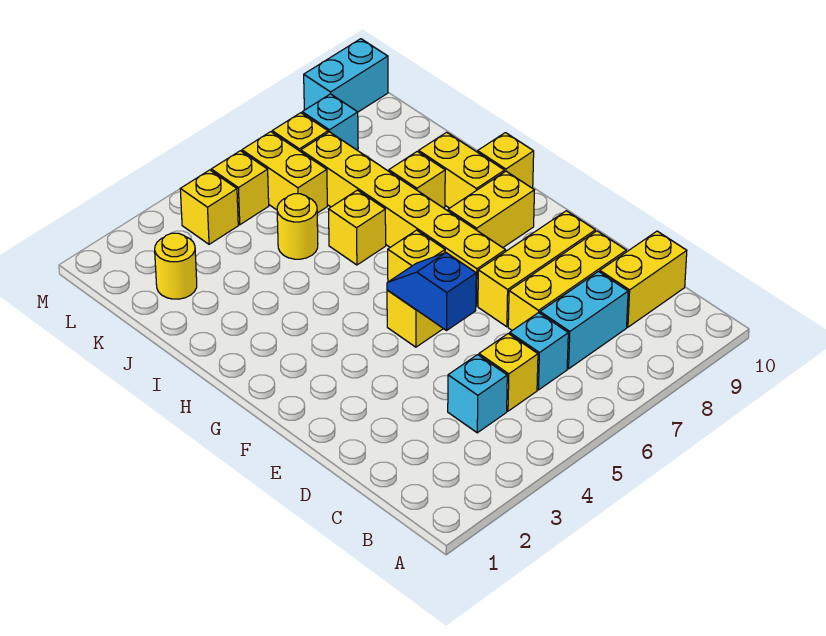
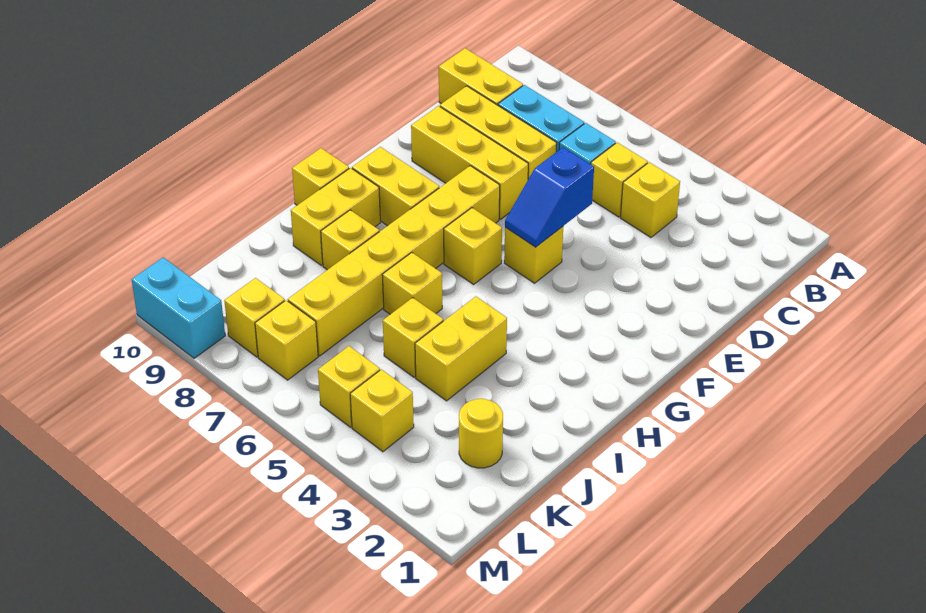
cyan brick C4 level 1 -> yellow brick C4 level 1
yellow round brick J5 level 1 -> yellow brick J5 level 1
yellow brick K6:L6 level 1 -> yellow brick I4:J4 level 1
cyan brick L8 level 1 -> yellow brick L8 level 1

